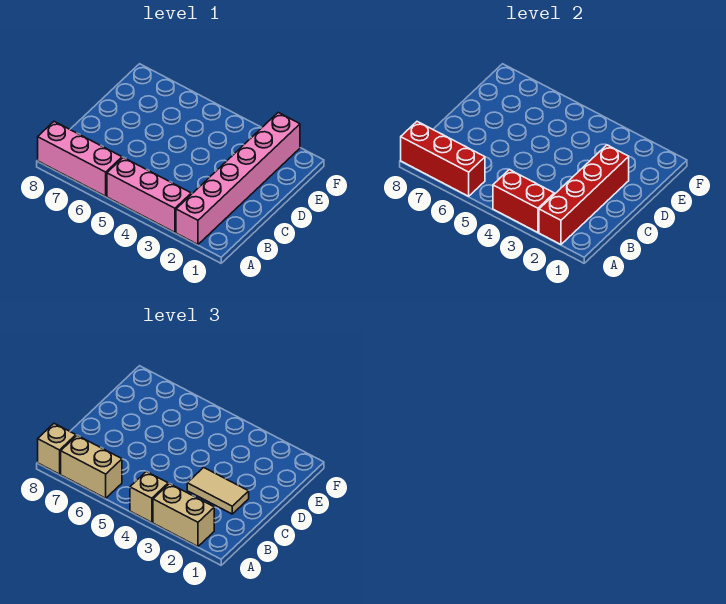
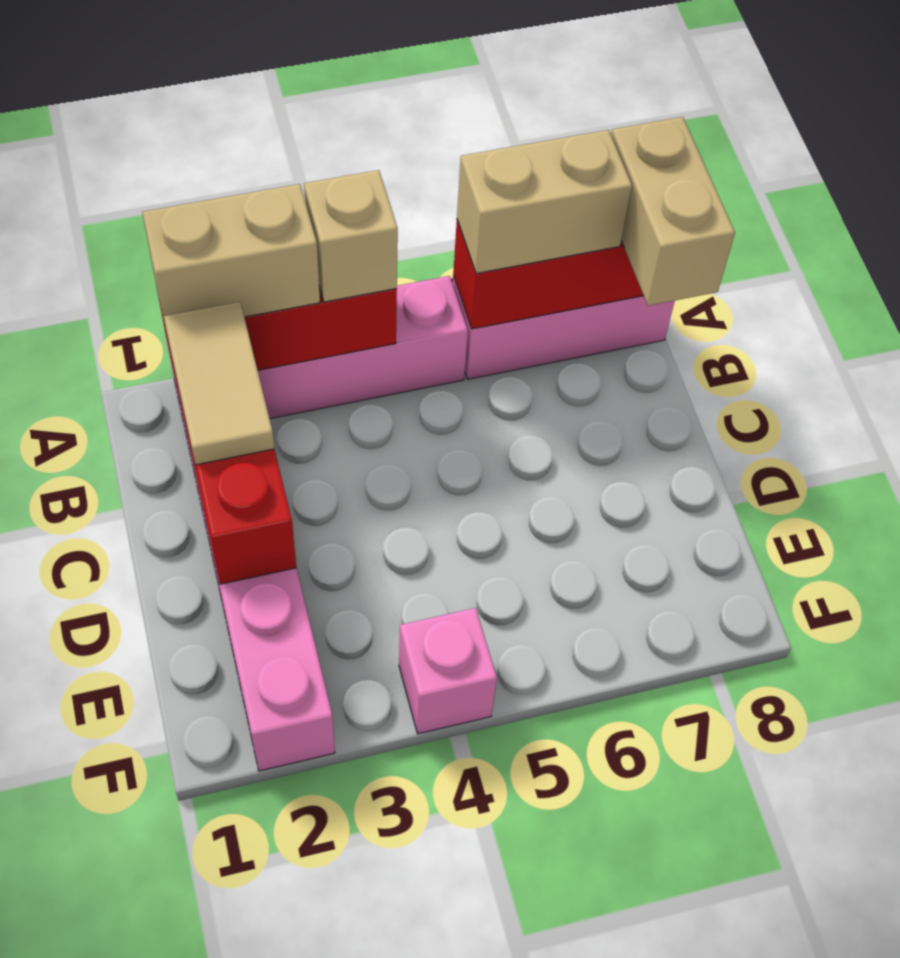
tan brick A8 level 3 -> tan brick A8:B8 level 3
tan tile C2:C3 level 3 -> tan tile B2:C2 level 3
none -> pink brick F4 level 1

